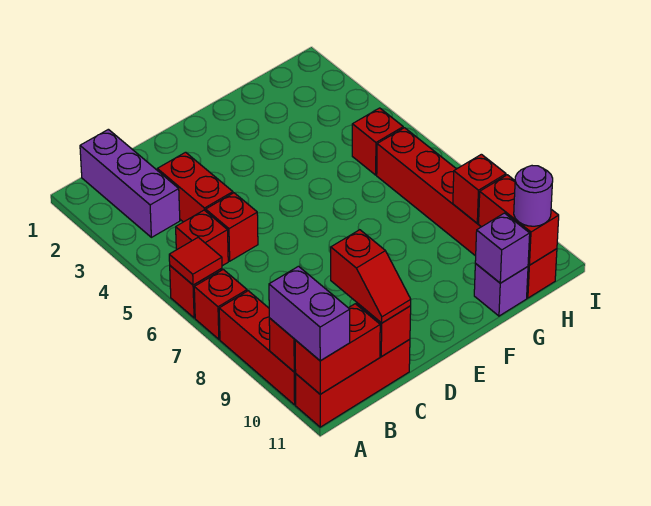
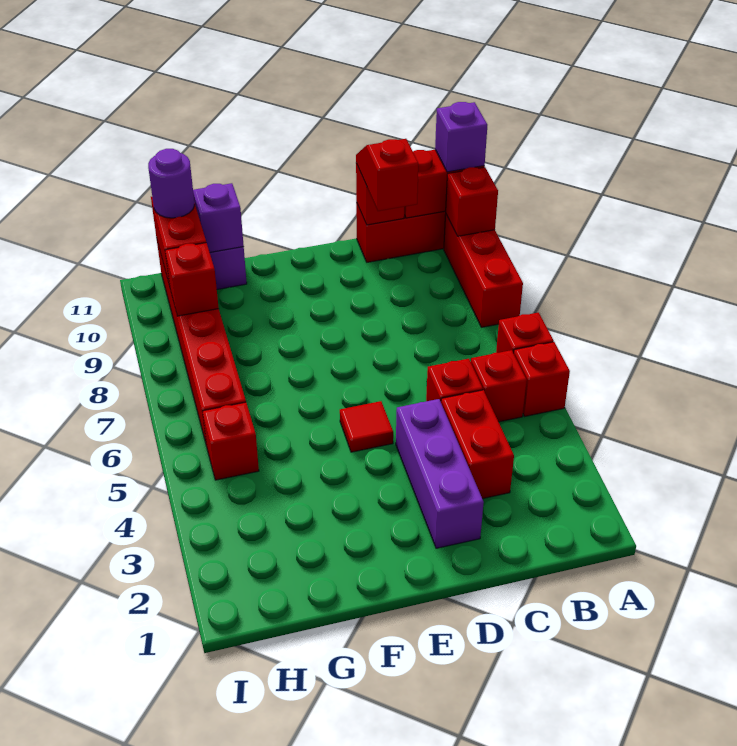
red tile A6 level 2 -> red tile E5 level 1
red brick A7 level 1 -> red brick A5 level 1
purple brick A10:A11 level 3 -> purple brick A11 level 3
purple brick B1:B3 level 1 -> purple brick D2:D4 level 1

